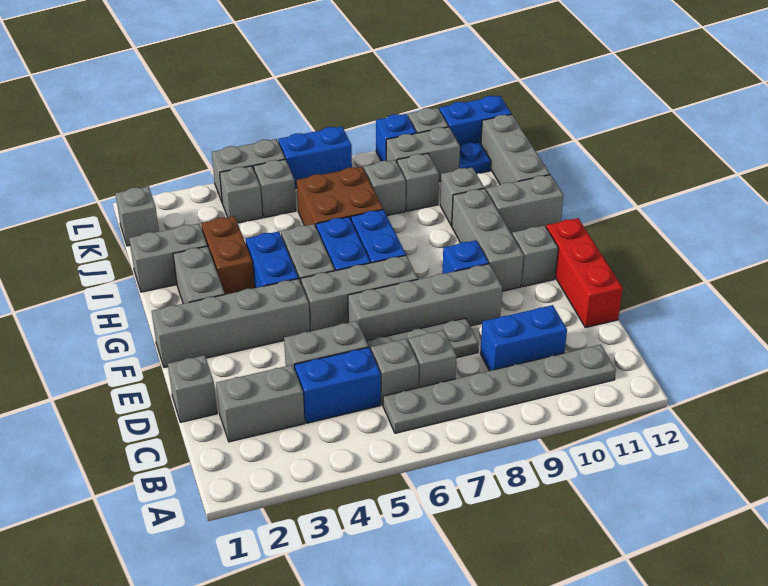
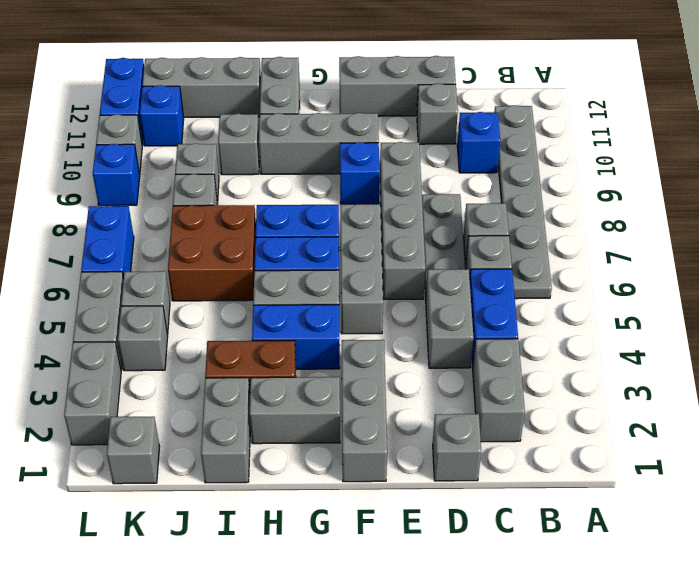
blue brick C9:C10 level 1 -> blue brick C10 level 1
red brick D12:F12 level 1 -> grey brick D12:F12 level 1
grey brick F1:F4 level 1 -> grey brick F1:F3 level 1
grey brick F11 level 1 -> grey brick D11 level 1
grey brick K9:K10 level 1 -> grey brick L2:L3 level 1
blue plate K11 level 1 -> blue brick K11 level 1

